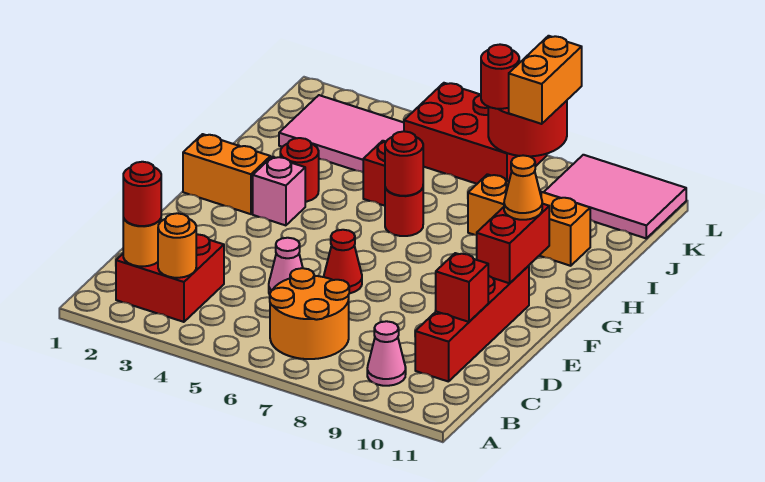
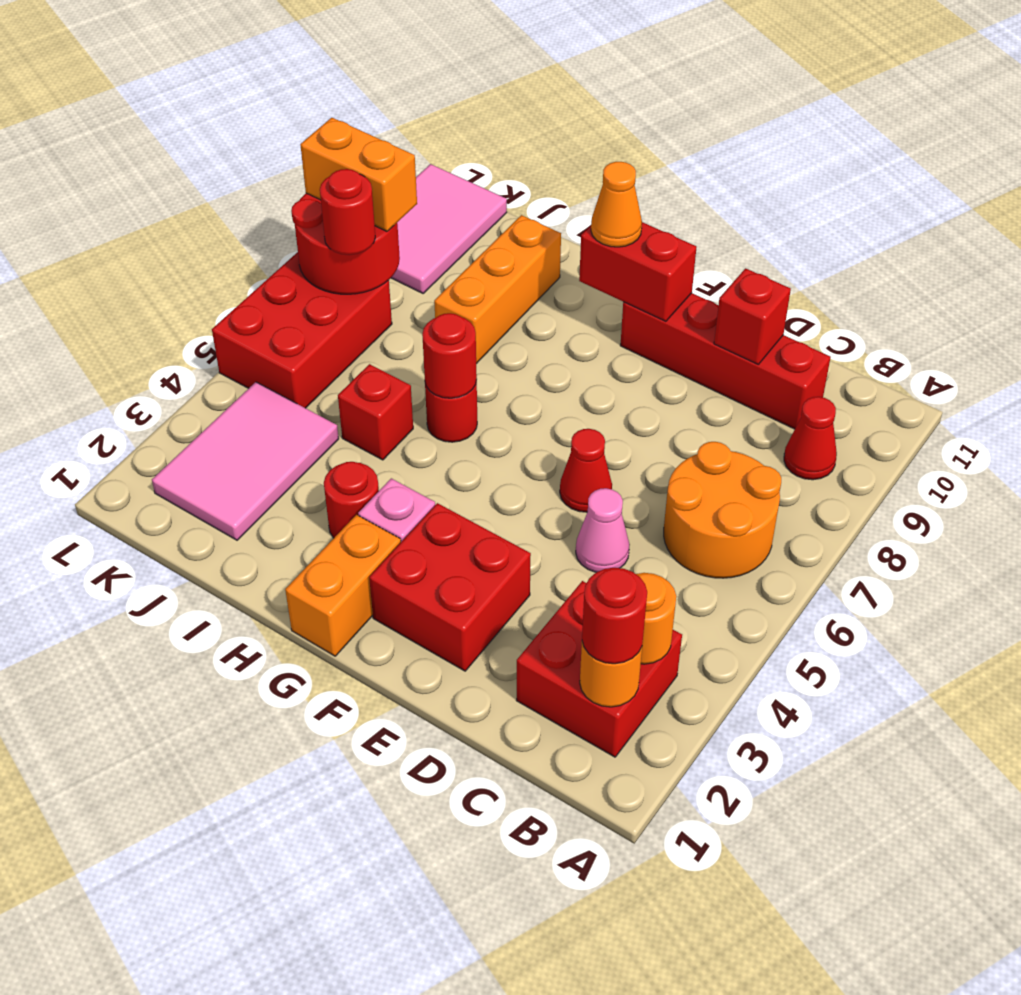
pink cone B9 level 1 -> red cone B9 level 1
none -> red brick E2:F3 level 1

